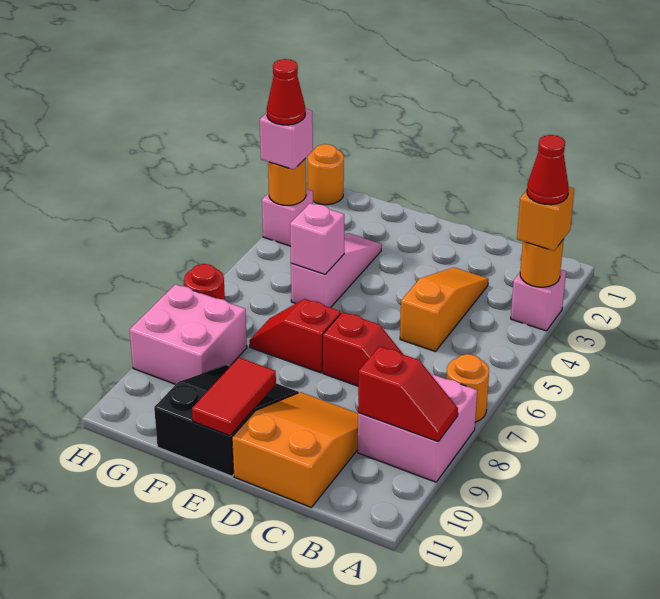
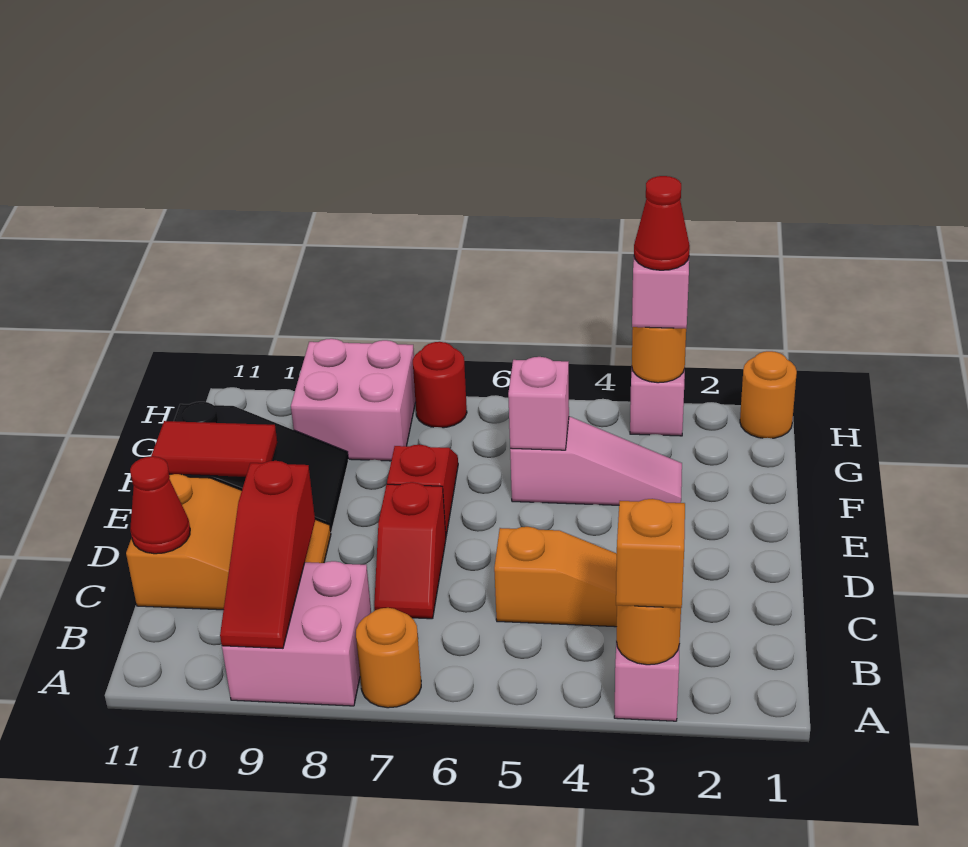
red cone A3 level 4 -> red cone C11 level 2
red slope A9:B9 level 2 top B -> red slope A9:C9 level 2 top C

